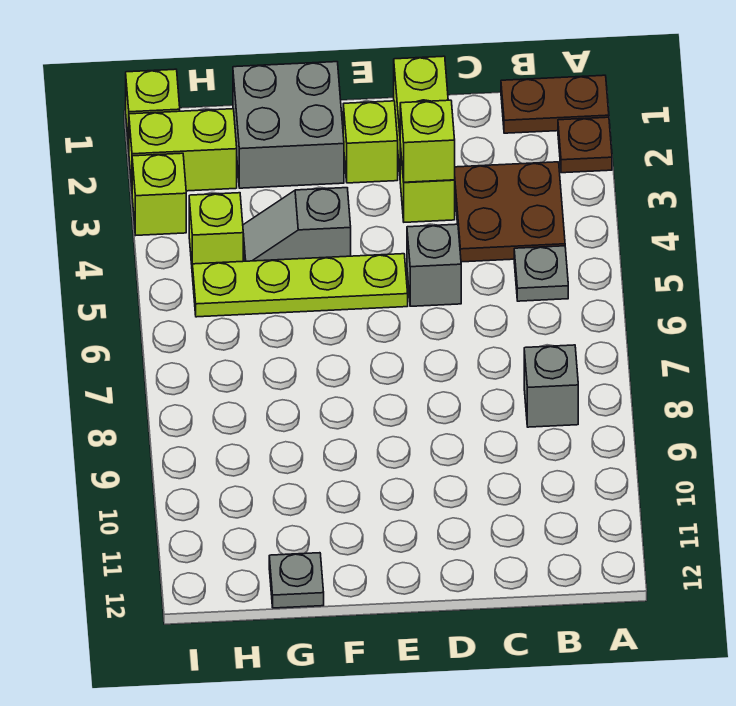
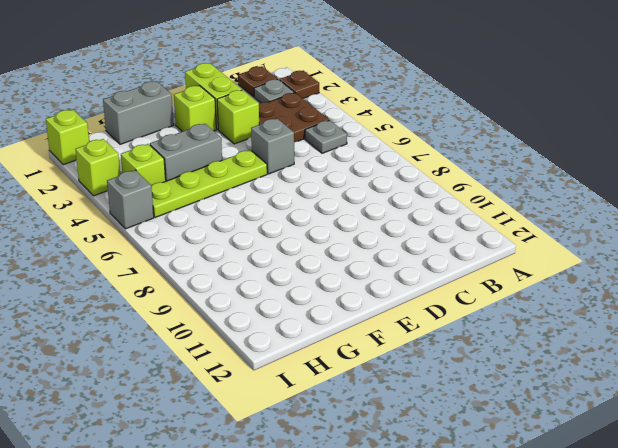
brown plate A1:B1 level 1 -> brown plate B1 level 1
grey brick B8 level 1 -> grey brick I5 level 1
lime brick D3 level 2 -> none
grey brick F1:G2 level 1 -> grey brick F1:G1 level 1
grey slope F4:G4 level 1 top F -> grey brick F4:G4 level 1
grey plate G12 level 1 -> grey plate B2 level 1
lime brick H2:I2 level 1 -> none

